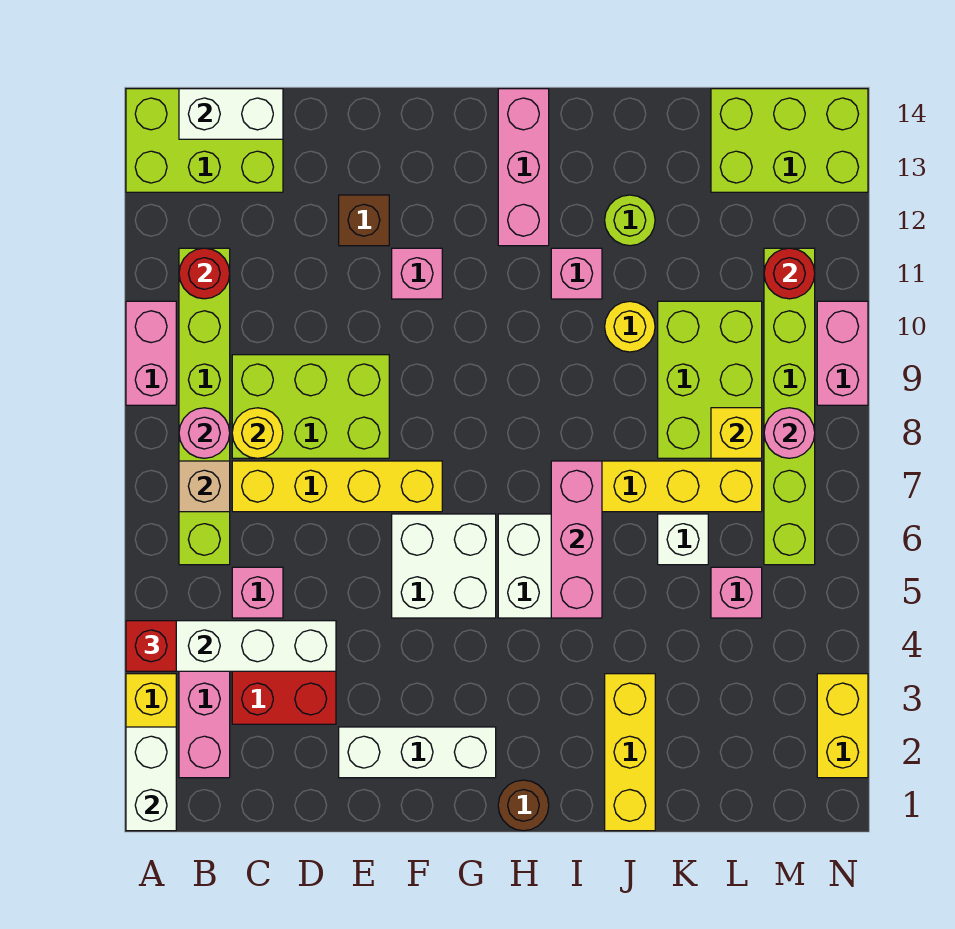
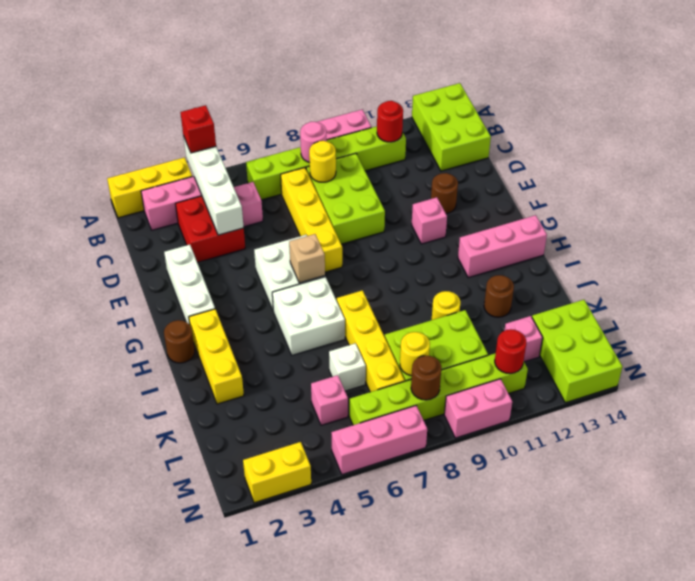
white brick A1:A2 level 2 -> none
tan brick B7 level 2 -> tan brick G6 level 2
white brick B14:C14 level 2 -> none
brown brick E12 level 1 -> brown round brick E12 level 1
pink brick I5:I7 level 2 -> pink brick N5:N7 level 1
pink brick I11 level 1 -> pink brick L12 level 1
yellow brick J1:J3 level 1 -> yellow brick H2:J2 level 1
lime round brick J12 level 1 -> brown round brick J12 level 1
yellow brick L8 level 2 -> yellow round brick L8 level 2
pink round brick M8 level 2 -> brown round brick M8 level 2

